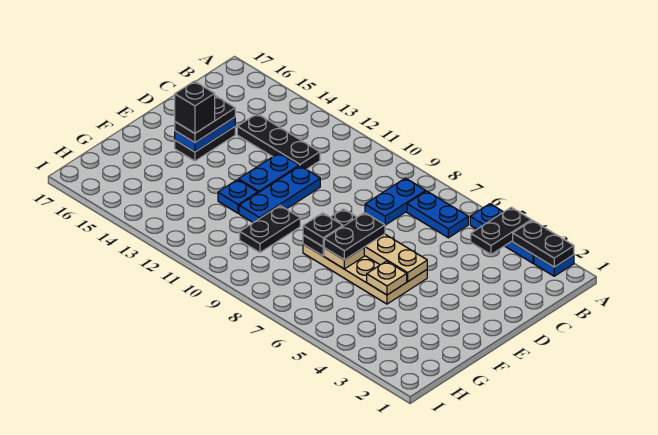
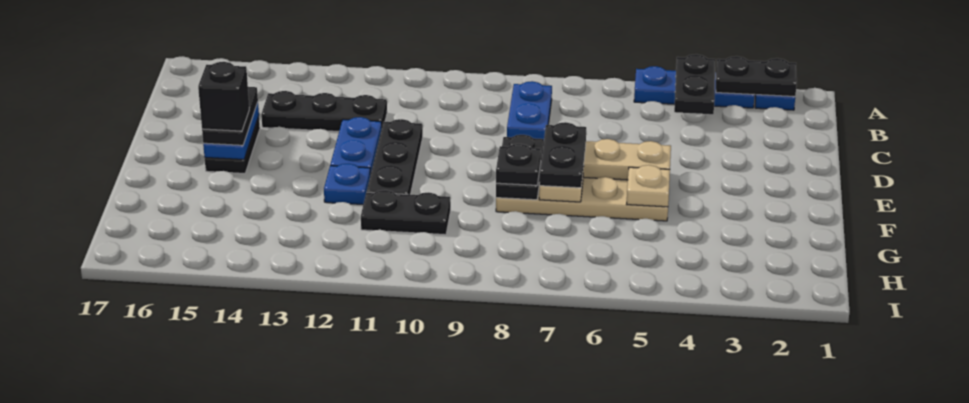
blue plate B6:B7 level 1 -> none
blue plate D11:F11 level 1 -> black plate D11:F11 level 1
black plate F10:G10 level 1 -> black plate G10:G11 level 1

